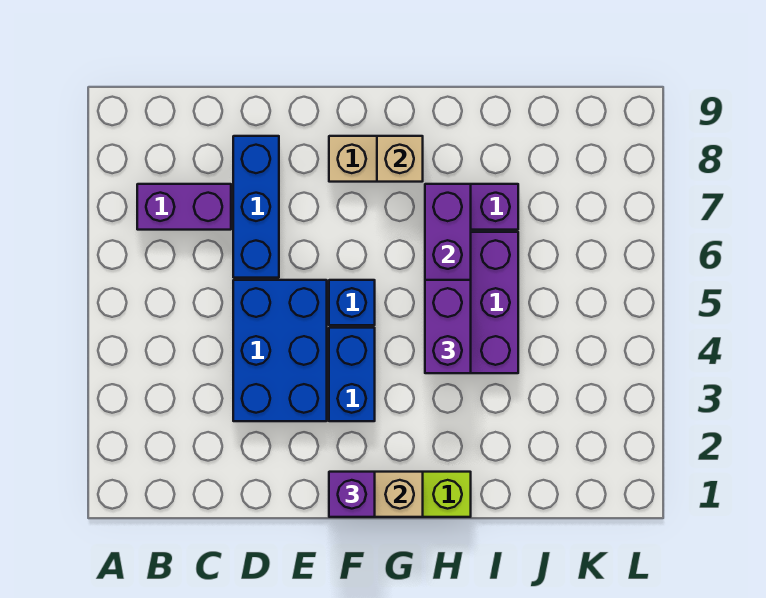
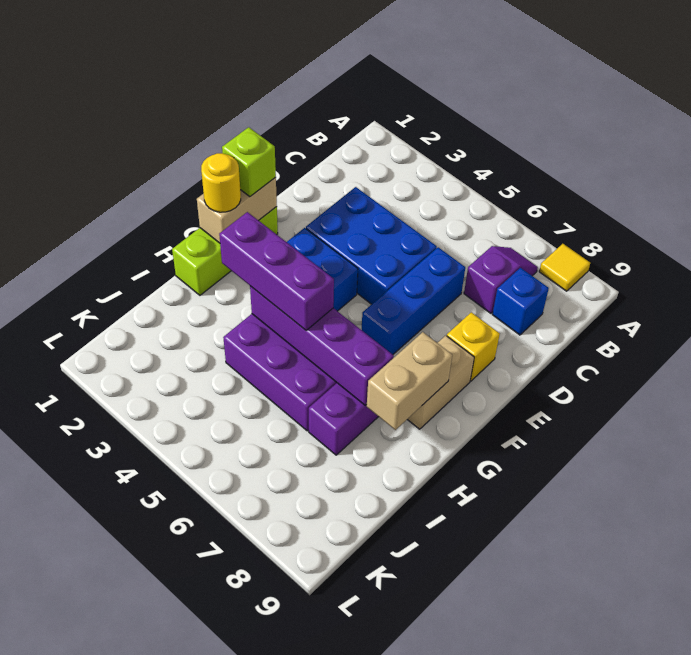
none -> yellow tile A8 level 1
purple brick B7:C7 level 1 -> purple slope B7:C7 level 1 top C
blue brick D6:D8 level 1 -> blue brick D6:F6 level 1
none -> yellow brick E8 level 1
purple brick F1 level 3 -> lime brick F1 level 3
blue brick F5 level 1 -> blue brick C8 level 1
none -> yellow round brick G1 level 3
tan brick G8 level 2 -> tan brick G8:H8 level 2
purple brick H4:H5 level 3 -> purple brick H3:H5 level 3

